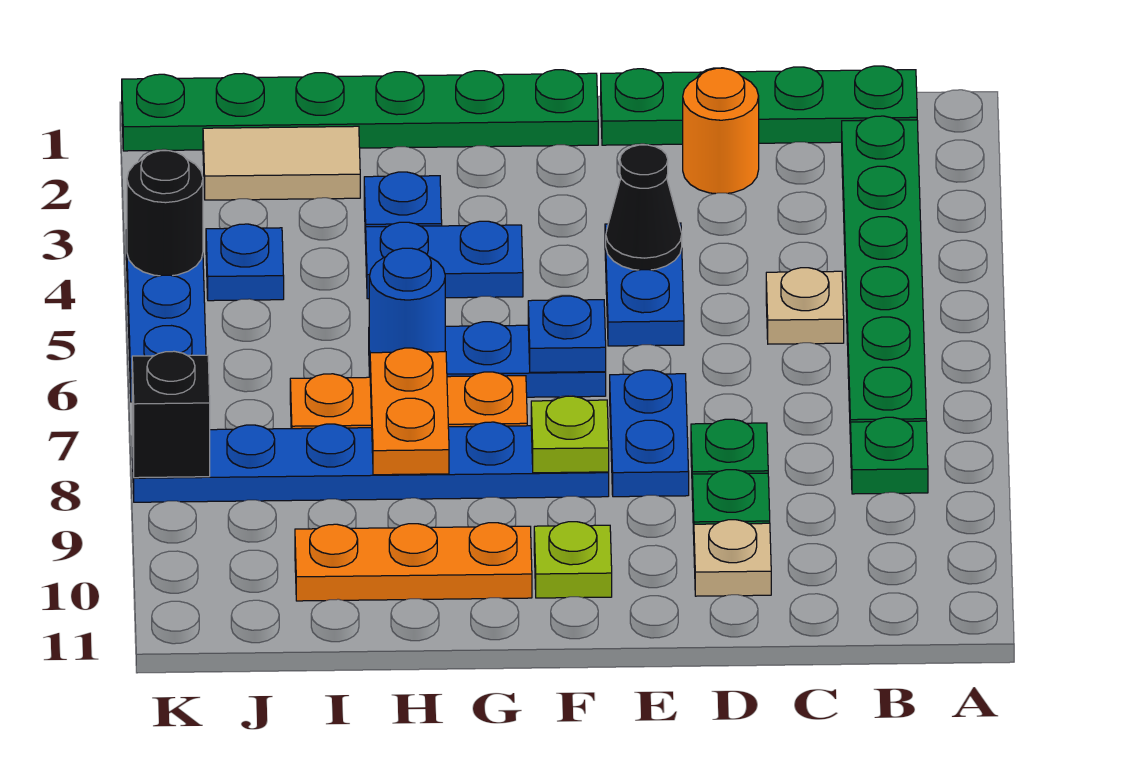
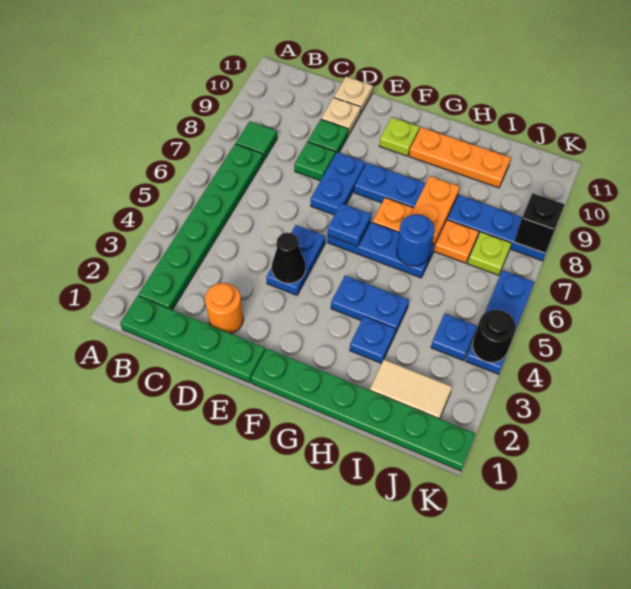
green plate B8 level 1 -> green tile B8 level 1
tan plate C5 level 1 -> tan plate D11 level 1
lime plate F8 level 2 -> lime plate J7 level 1

